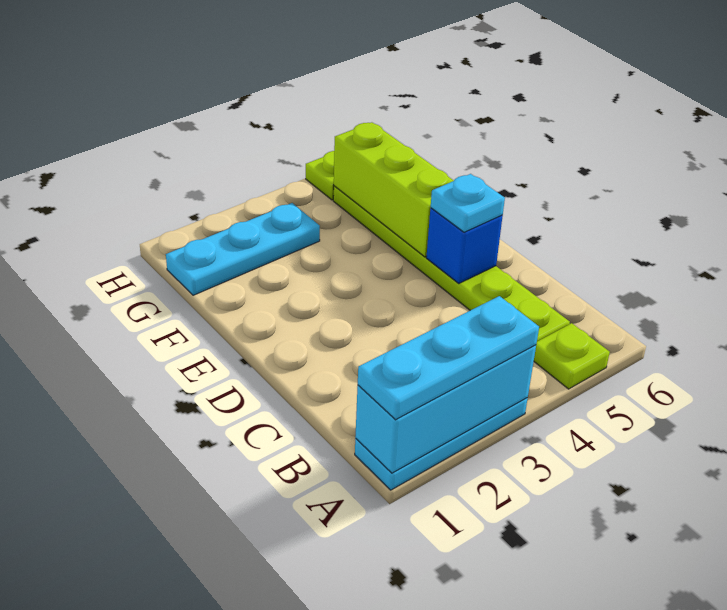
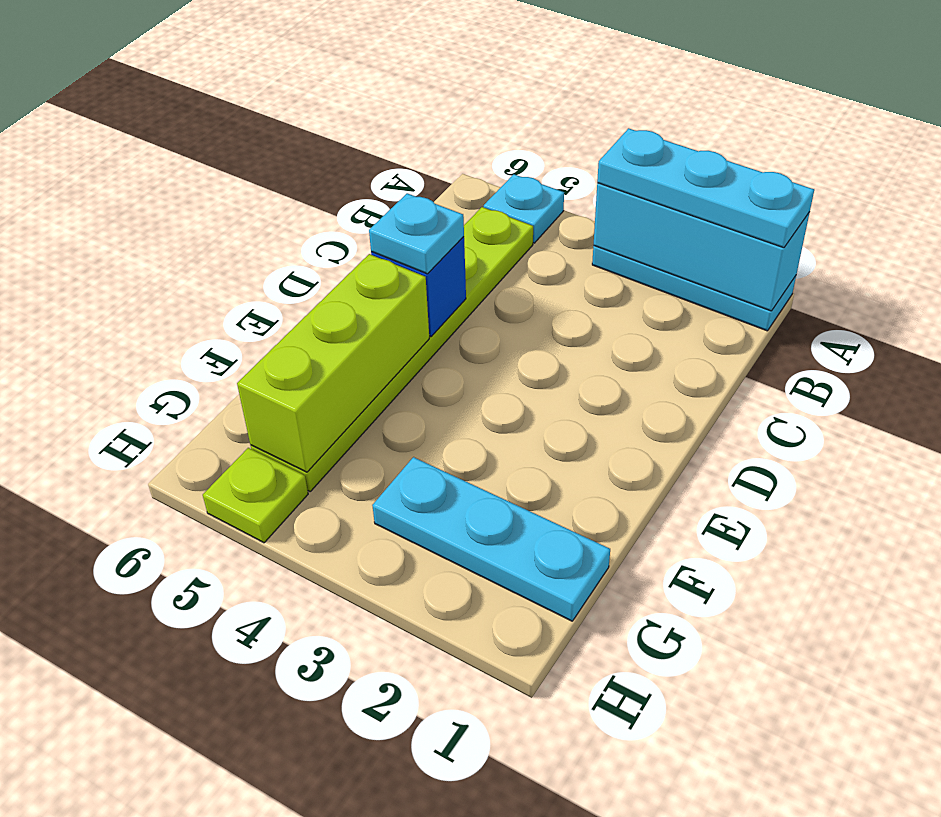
lime plate A5 level 1 -> cyan plate A5 level 1

